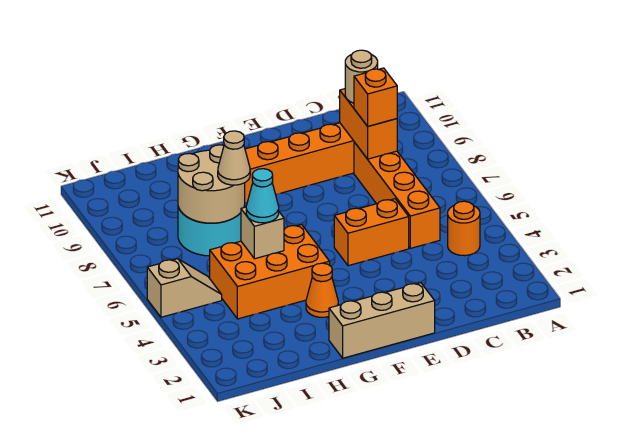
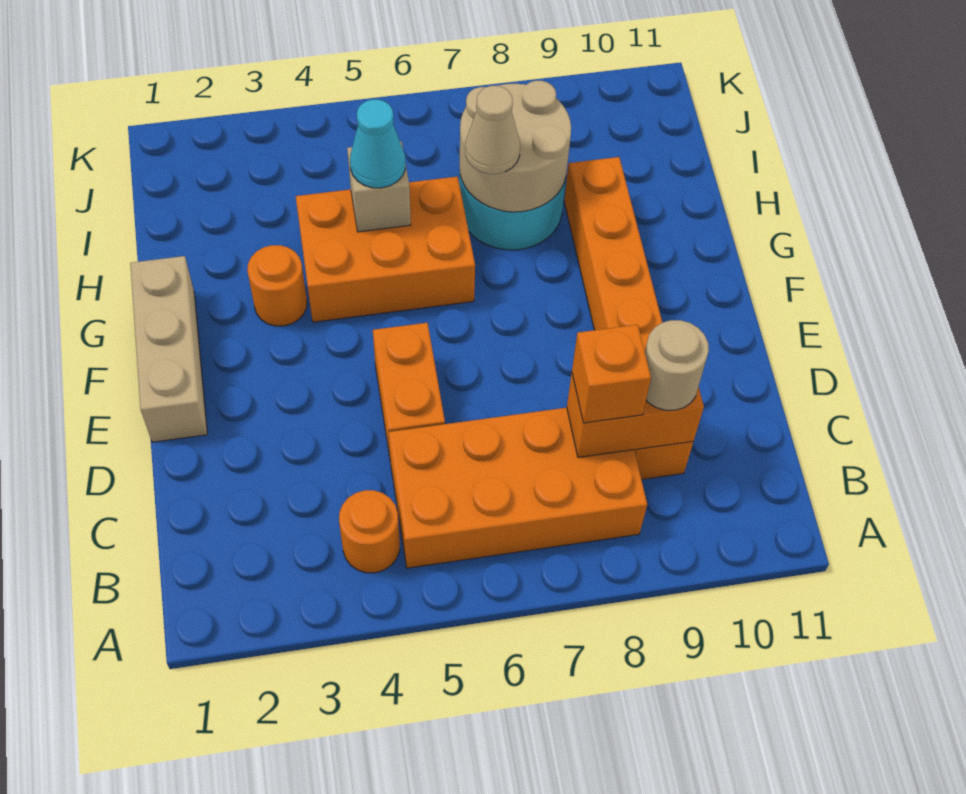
orange brick C5:C8 level 1 -> orange brick B5:C8 level 1
orange cone G3 level 1 -> orange round brick G3 level 1
orange brick G4:I5 level 1 -> orange brick G4:H6 level 1
tan slope J5:K5 level 1 top K -> none

